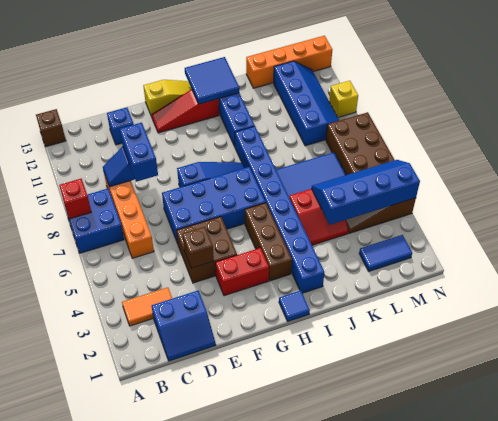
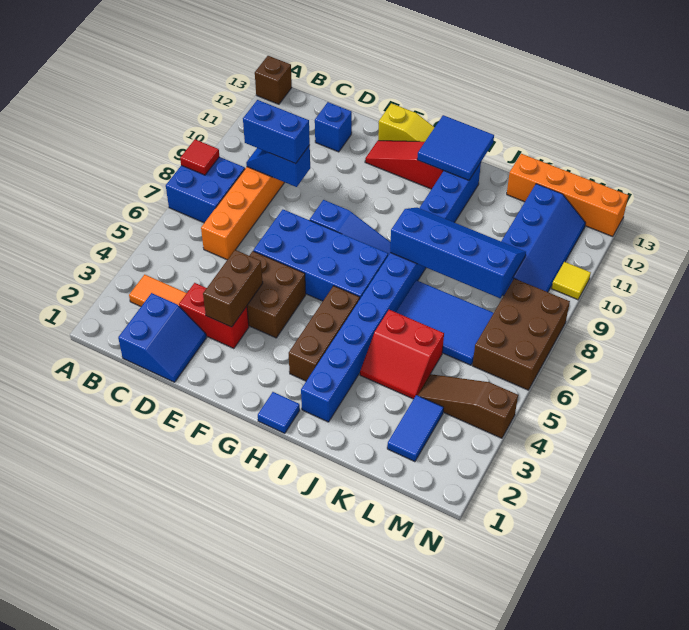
red brick A8 level 2 -> red tile A8 level 2
blue slope C1:D2 level 1 top 2 -> blue slope C1:D2 level 1 top C
blue brick D8:D9 level 3 -> blue brick C9:D9 level 3
brown brick E4 level 2 -> brown brick E3:E4 level 2
red brick F3:G3 level 1 -> red brick D3:E3 level 1
blue slope K4:N5 level 2 top 4 -> blue slope I8:L9 level 2 top 8
blue tile L2:M2 level 1 -> blue tile L2:L3 level 1
yellow brick N10 level 1 -> yellow tile N10 level 1

